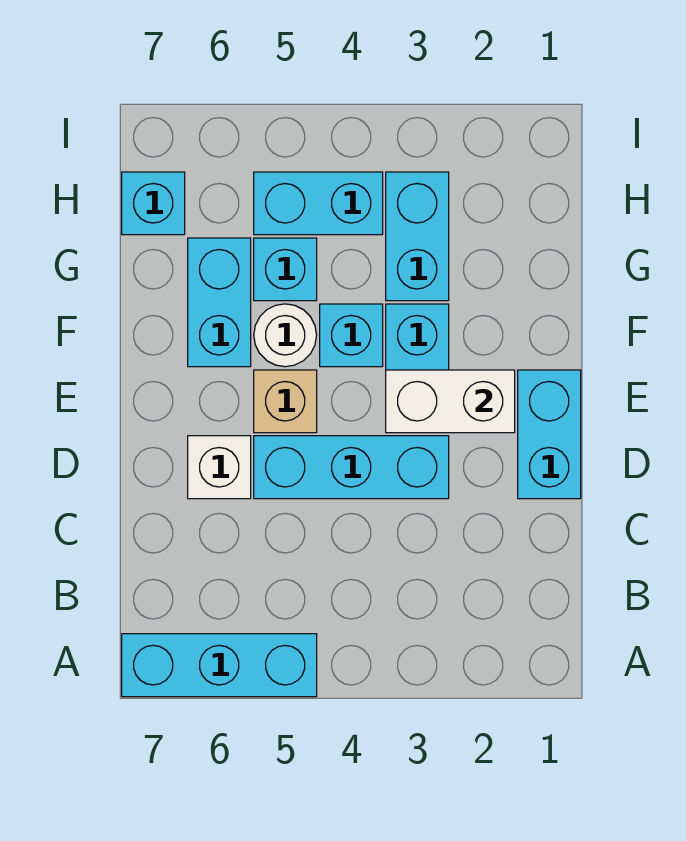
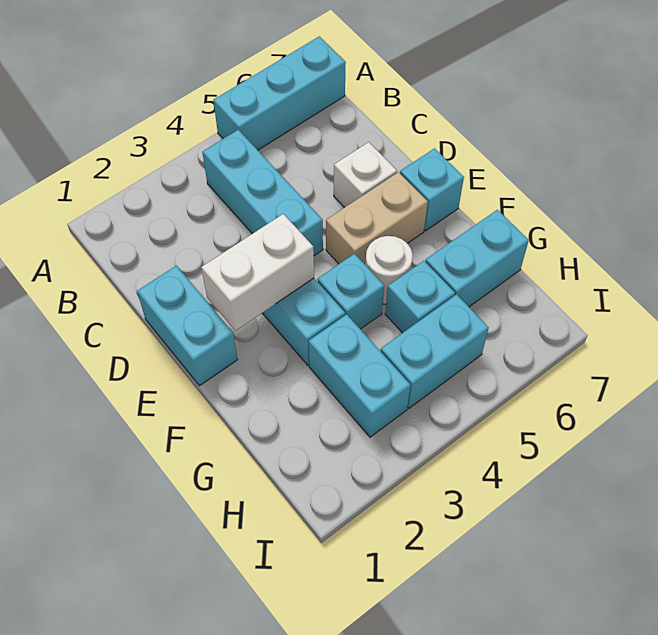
cyan brick D3:D5 level 1 -> cyan brick B4:D4 level 1
tan brick E5 level 1 -> tan brick E5:E6 level 1
cyan brick F6:G6 level 1 -> cyan brick G6:G7 level 1
cyan brick H7 level 1 -> cyan brick E7 level 1

